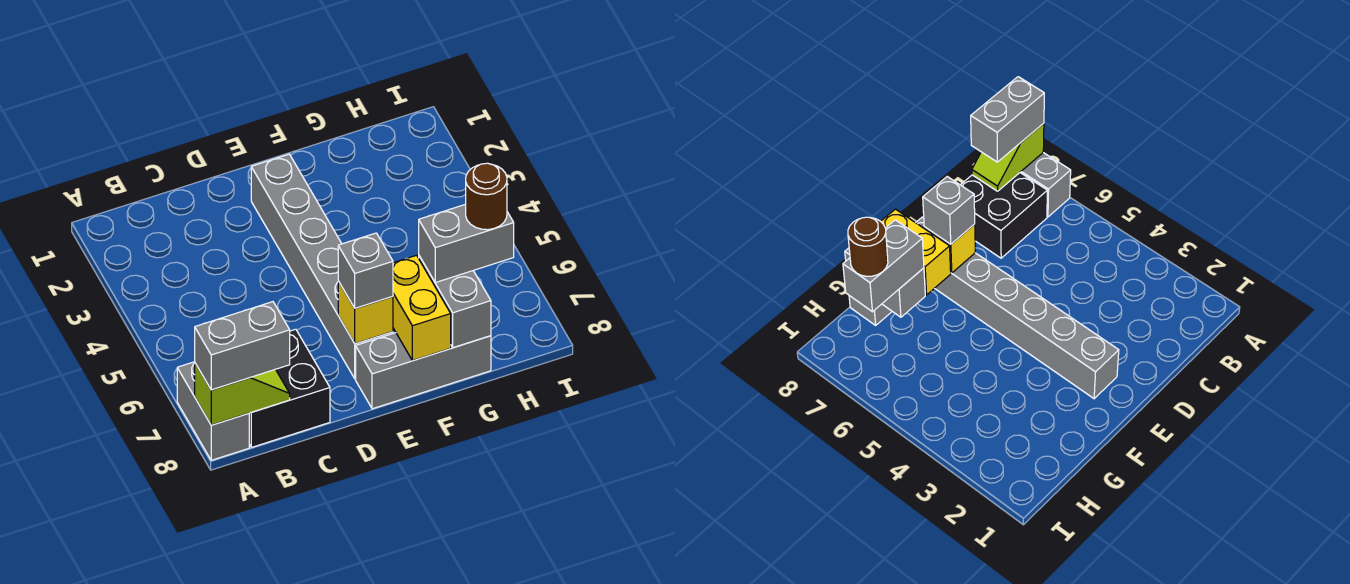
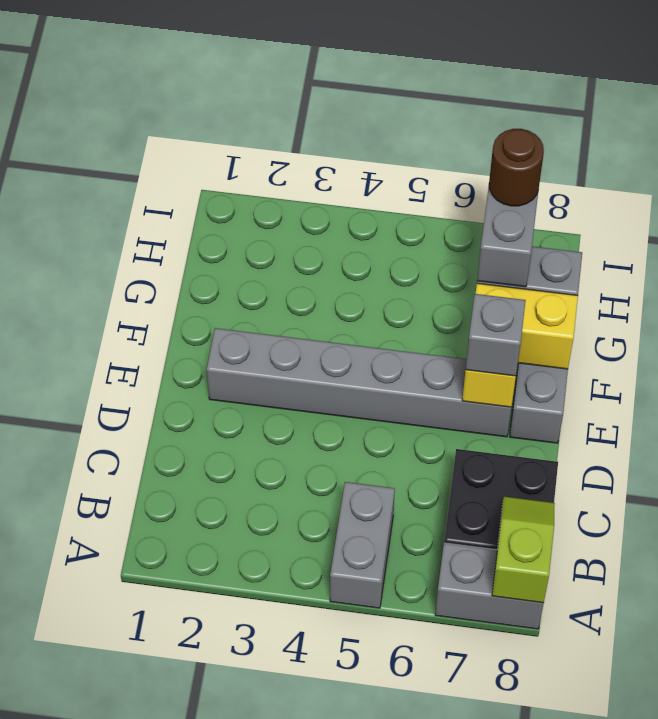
grey brick A8:B8 level 3 -> grey brick A5:B5 level 1

